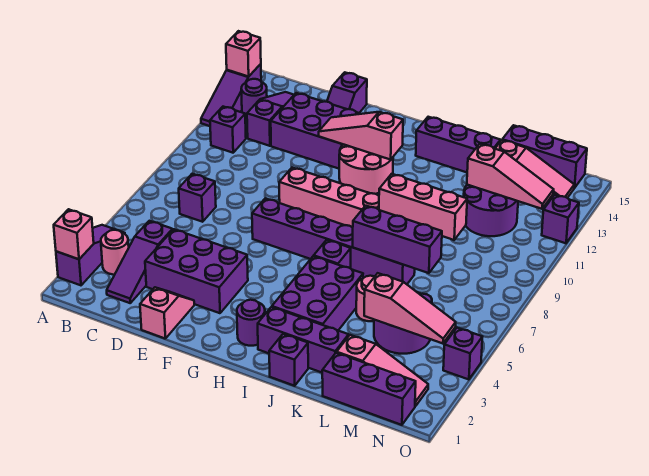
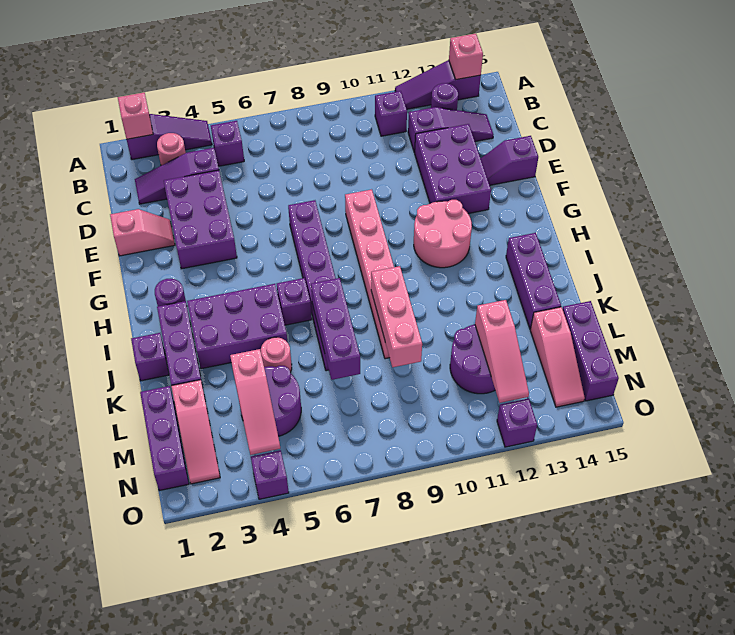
purple brick C7 level 1 -> purple brick B5 level 1
pink slope F12:H12 level 2 top H -> none

